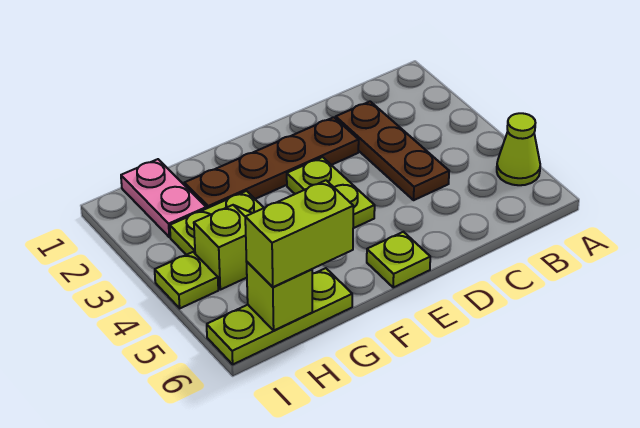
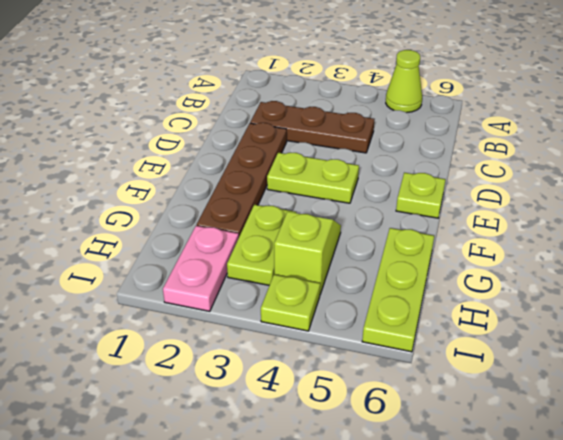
lime brick G6:H6 level 3 -> none
pink plate H1:H2 level 1 -> pink plate H2:I2 level 1
lime brick H6 level 2 -> none

